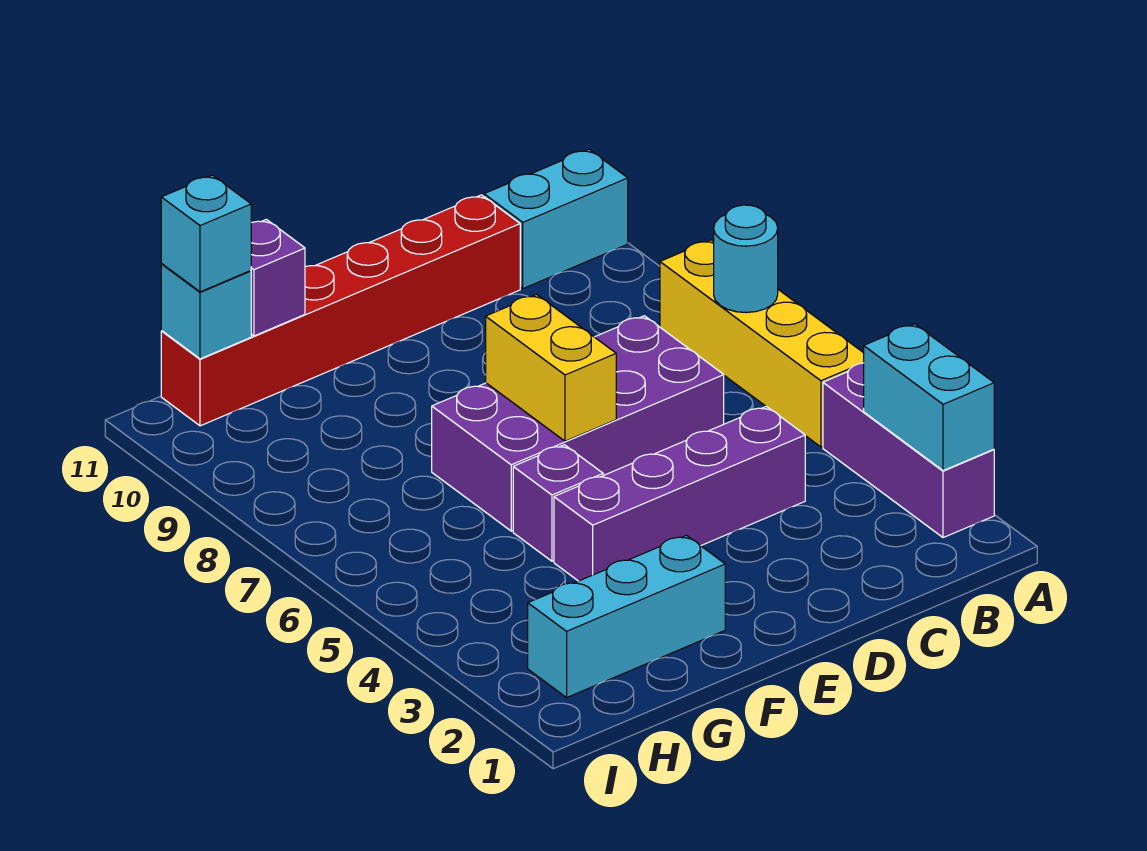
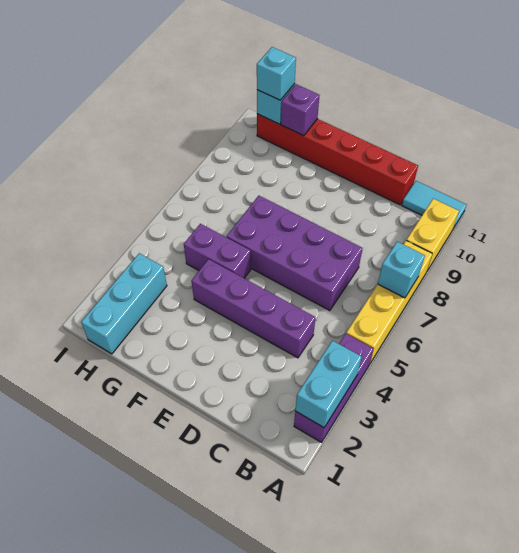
cyan round brick A7 level 2 -> cyan brick A7 level 2
cyan brick A11:B11 level 1 -> cyan tile A11:B11 level 1
yellow brick E6:E7 level 2 -> yellow brick A9:A10 level 1
cyan brick F2:H2 level 1 -> cyan brick H1:H3 level 1
purple brick F5 level 1 -> purple brick F5:G5 level 1

